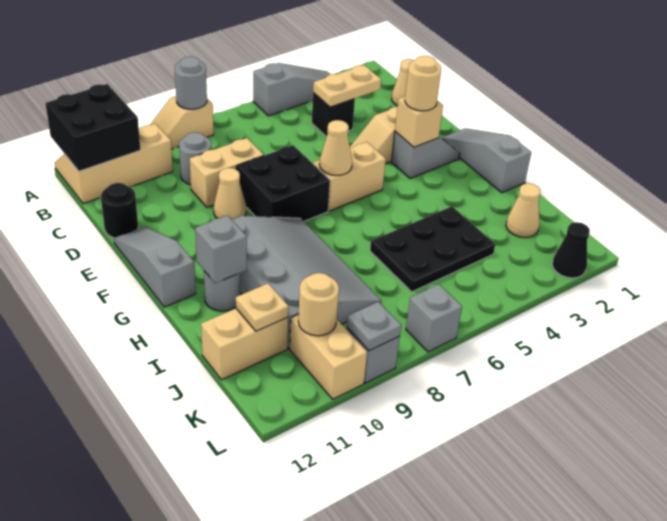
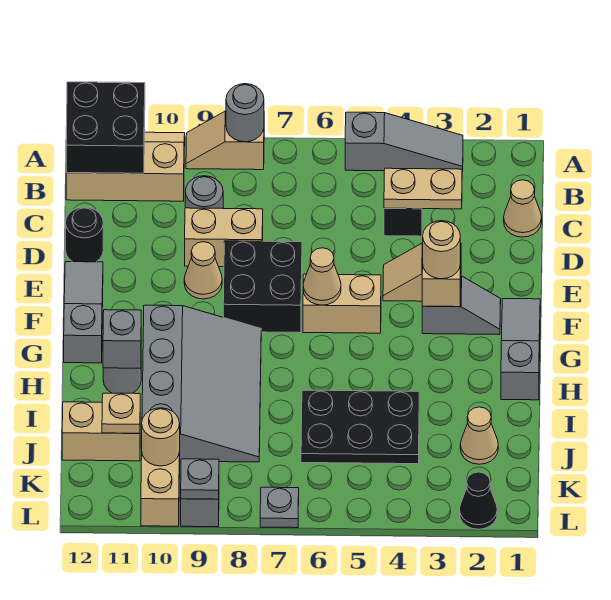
grey brick L7 level 1 -> grey plate L7 level 1

